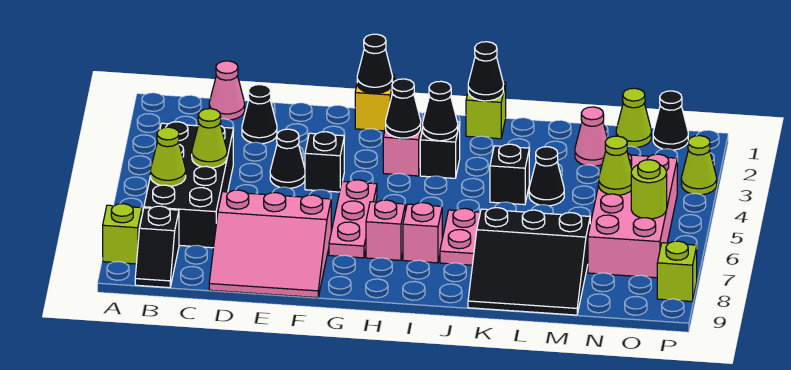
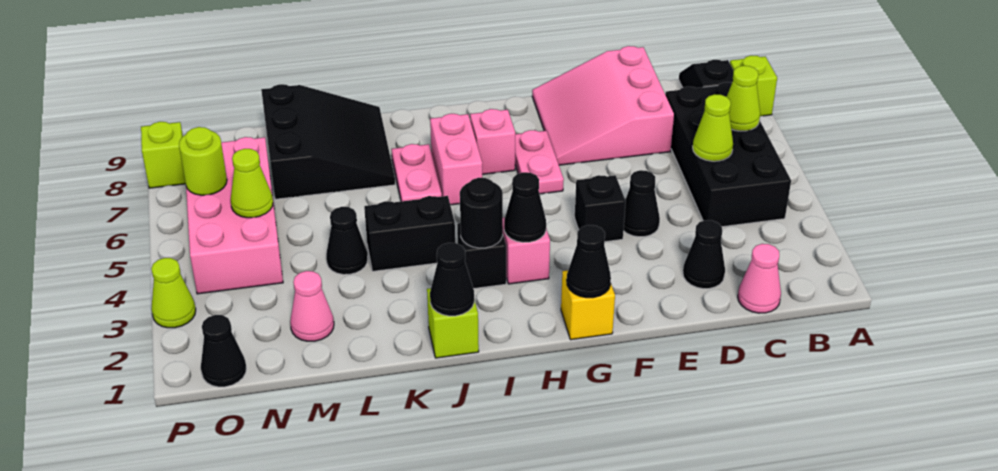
pink slope D7:F9 level 1 top 7 -> pink slope D7:F9 level 1 top D
pink plate G5:G7 level 1 -> pink plate G6:G7 level 1
black cone I3 level 2 -> black round brick I3 level 2
pink brick I7 level 1 -> pink brick I6:I7 level 1
black brick K4 level 1 -> black brick J4:K4 level 1
black slope K7:M9 level 1 top 7 -> black slope K7:M9 level 1 top M
lime cone N1 level 1 -> none

